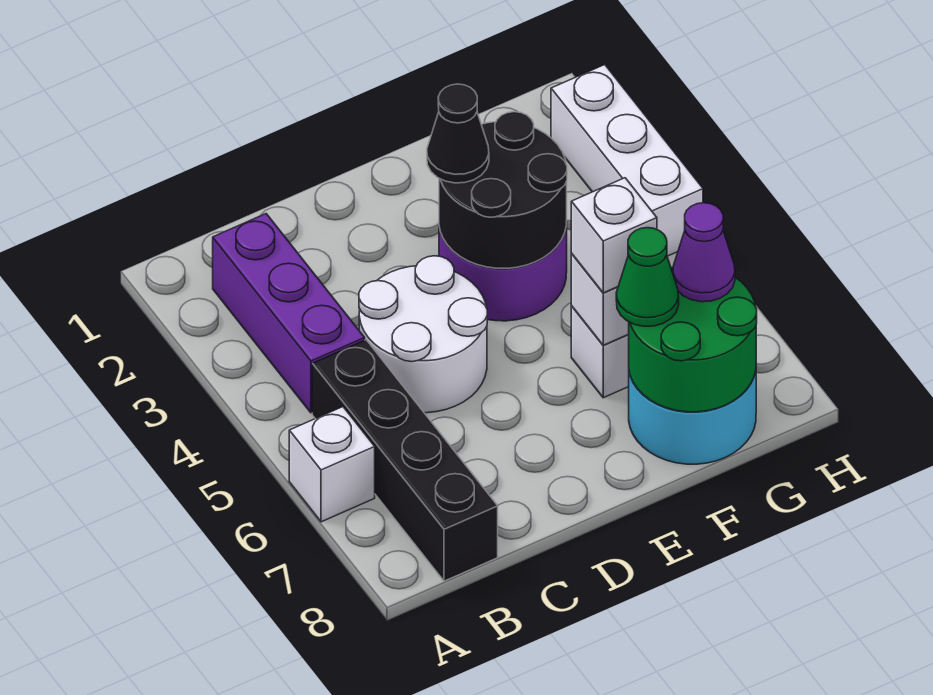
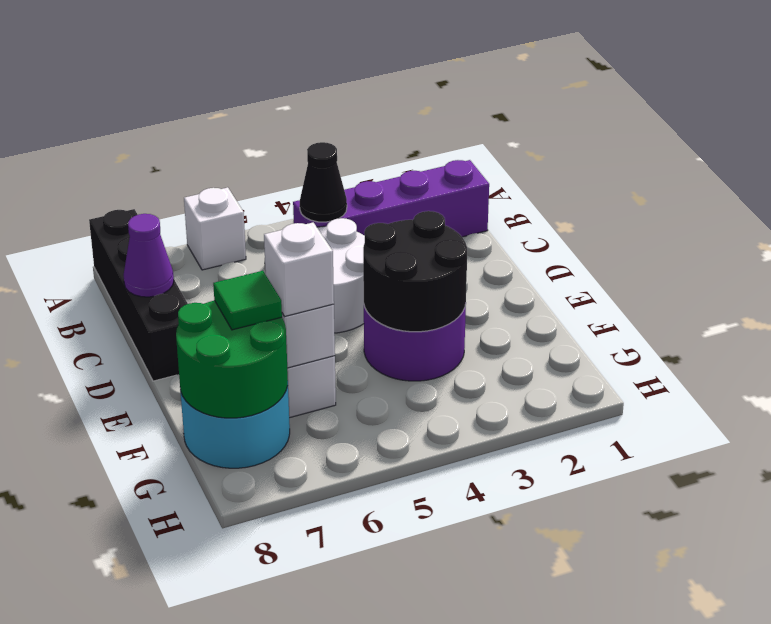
purple brick B2:B4 level 1 -> purple brick B1:B4 level 1
black brick B5:B8 level 1 -> black brick A8:D8 level 1
black cone E3 level 3 -> black cone B4 level 2
green cone F7 level 3 -> green tile F7 level 3
purple cone G7 level 3 -> purple cone C8 level 2
white brick H2:H4 level 1 -> none

